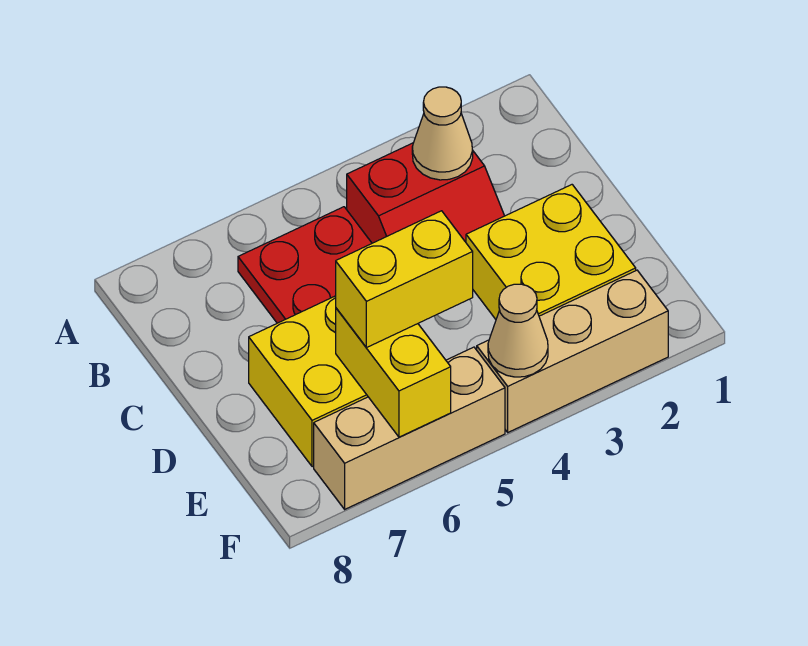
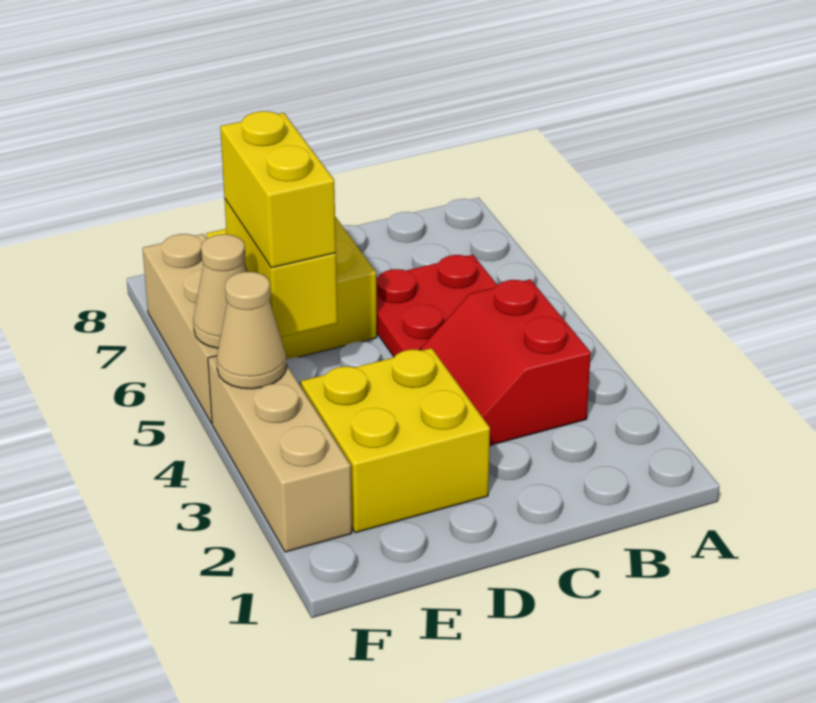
tan cone B3 level 2 -> tan cone F5 level 2
yellow brick E6:F6 level 2 -> yellow brick E5:E6 level 2

